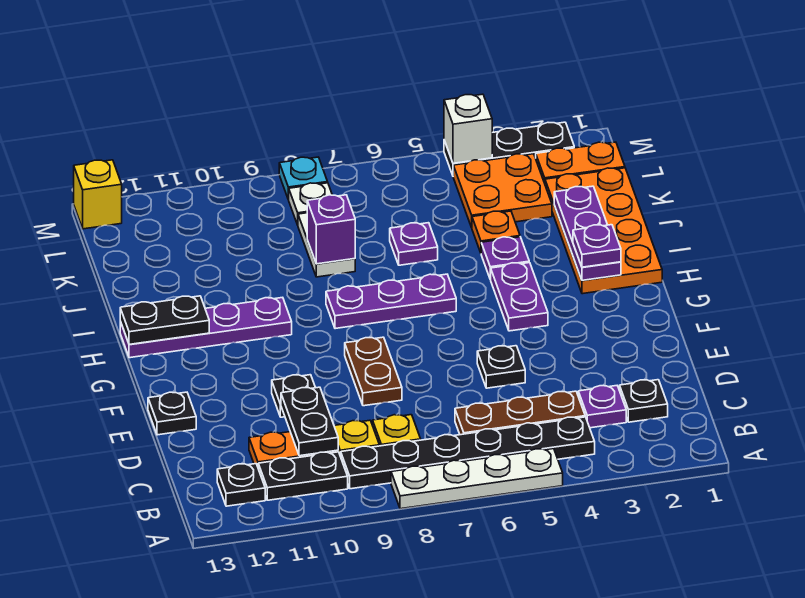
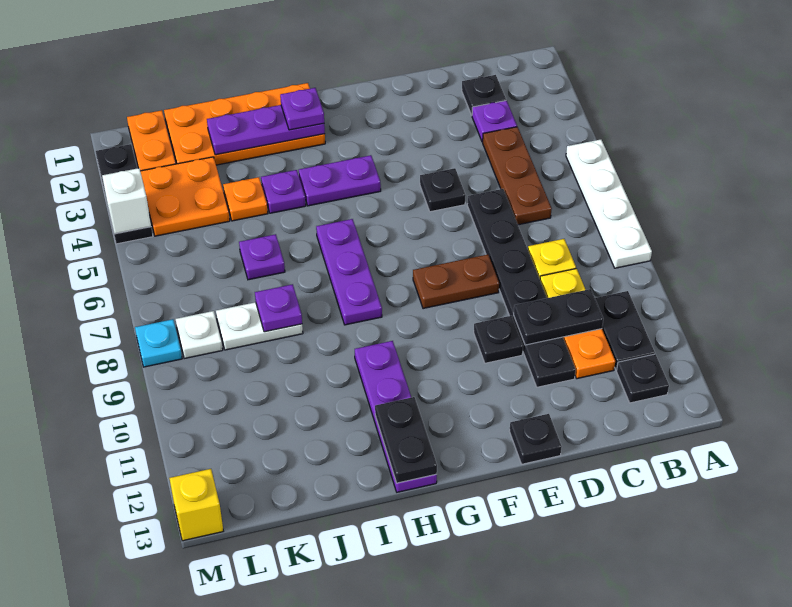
black plate B4:B9 level 1 -> black plate D6:D11 level 1
purple brick J8 level 2 -> purple plate J8 level 2

